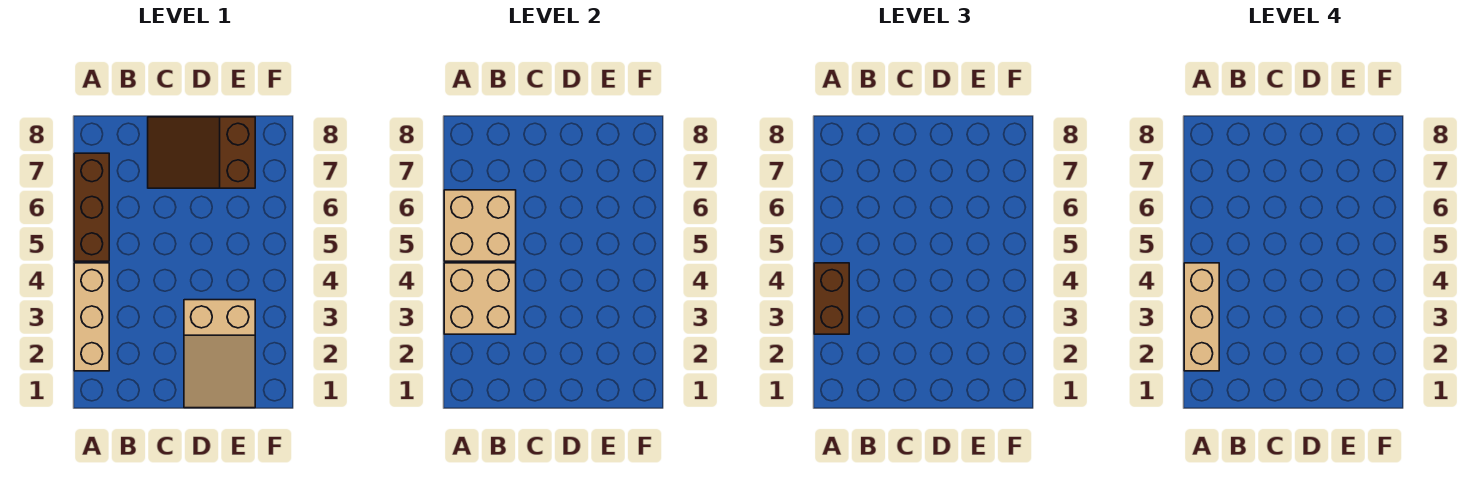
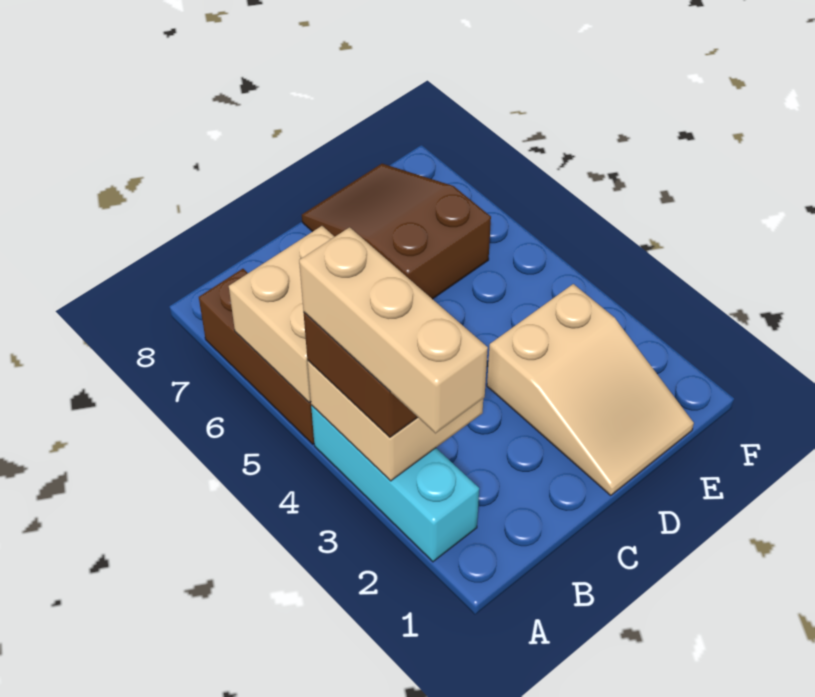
tan brick A2:A4 level 1 -> cyan brick A2:A4 level 1
brown slope C7:E8 level 1 top E -> brown slope D6:E8 level 1 top 6

